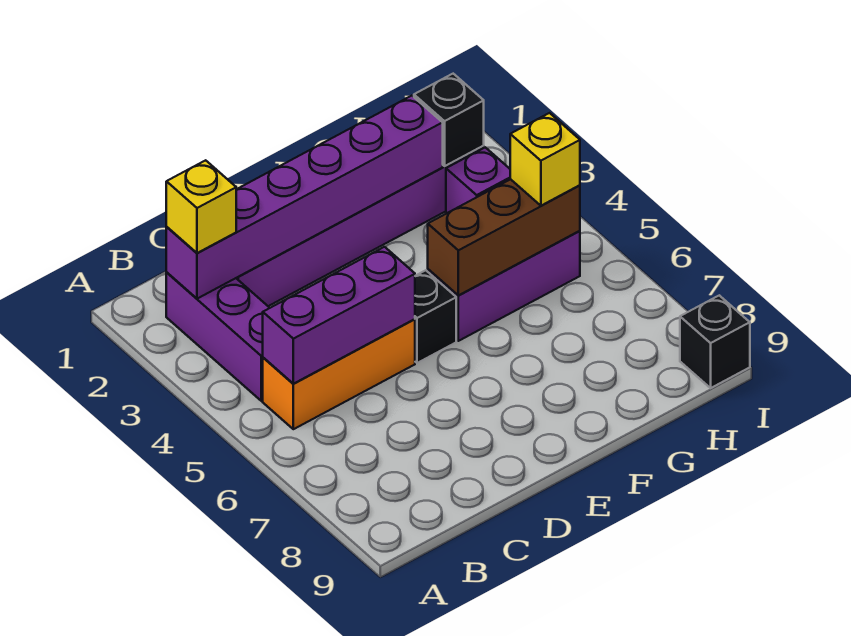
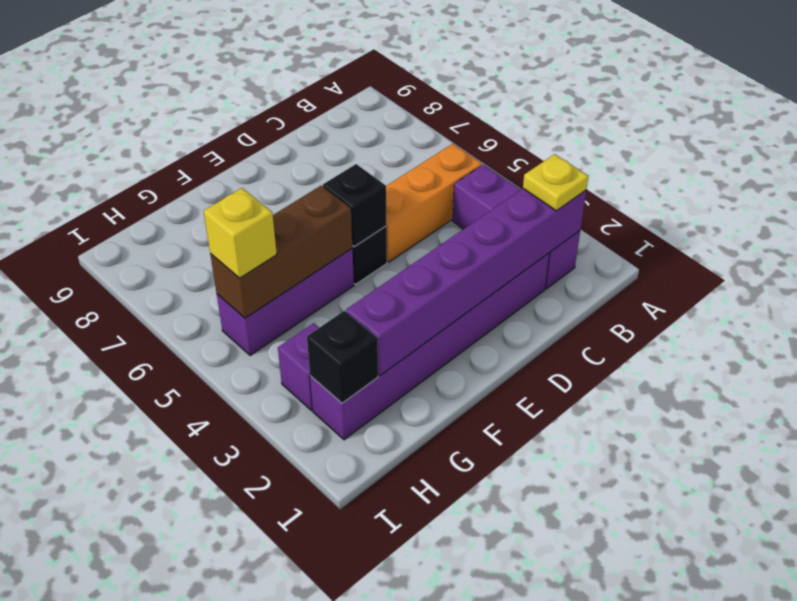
yellow brick B2 level 3 -> yellow plate B2 level 3
purple brick B5:D5 level 2 -> none
black brick I9 level 1 -> black brick E5 level 2

